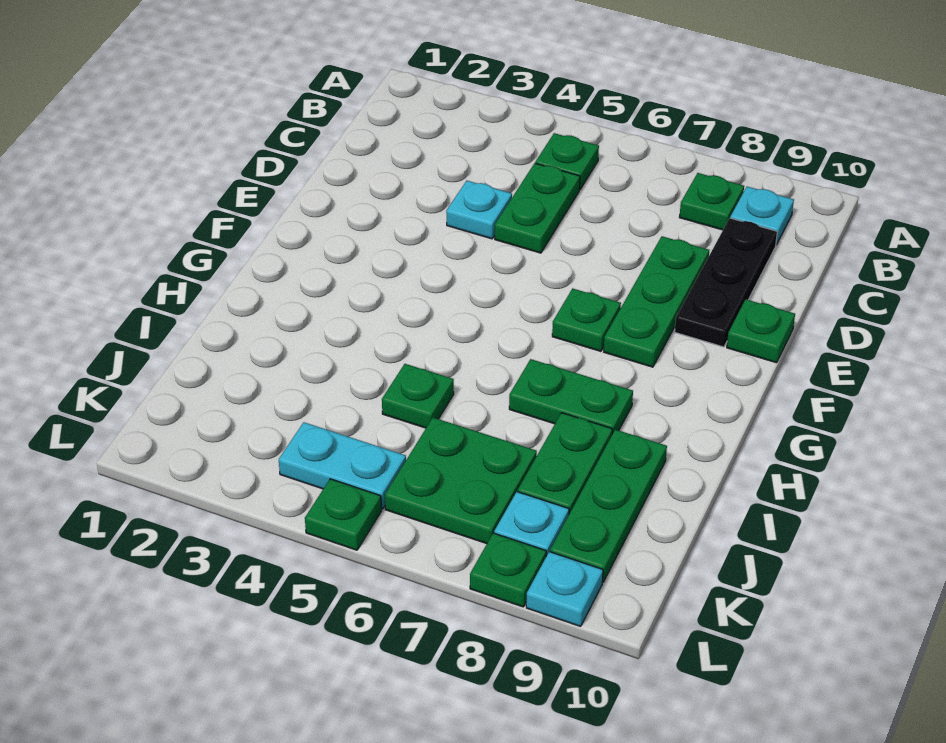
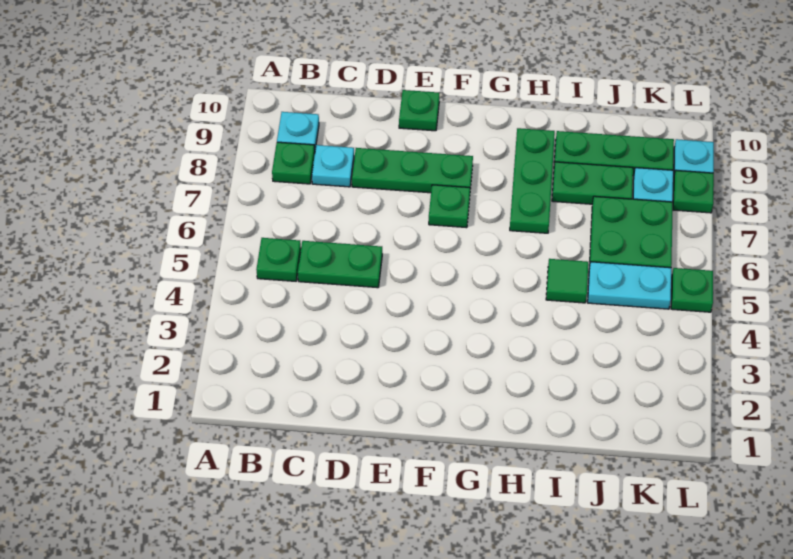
black plate C9:E9 level 1 -> none
cyan plate D4 level 1 -> cyan plate C8 level 1
green plate H7:H8 level 1 -> green plate H7:H9 level 1
green plate I5 level 1 -> green tile I5 level 1
cyan plate K4:K5 level 1 -> cyan plate J5:K5 level 1

